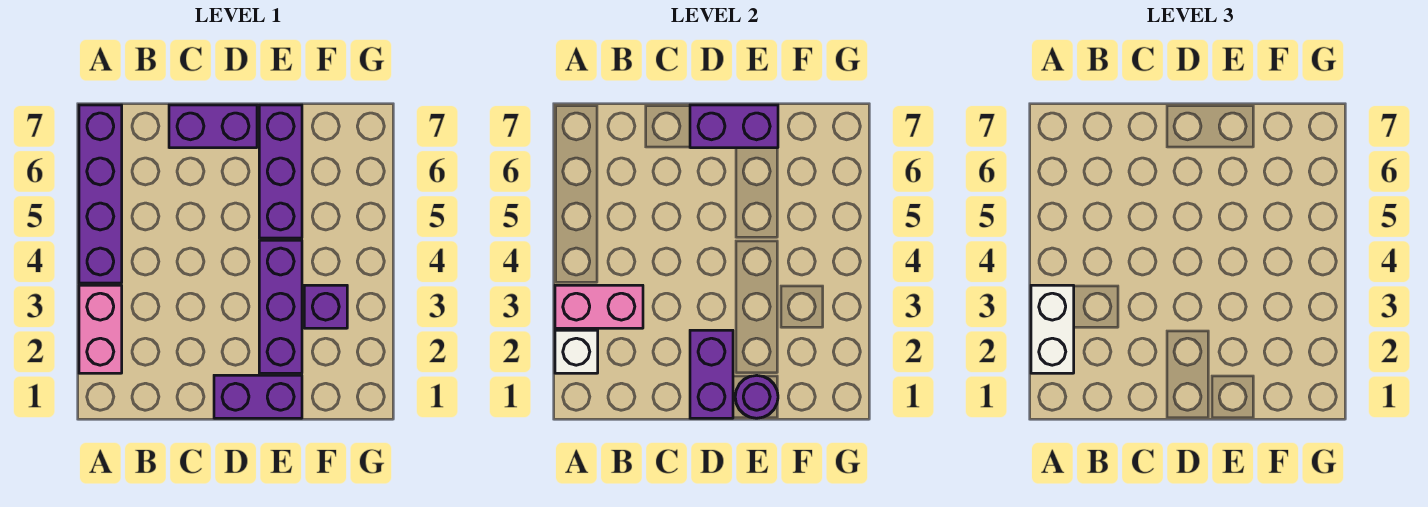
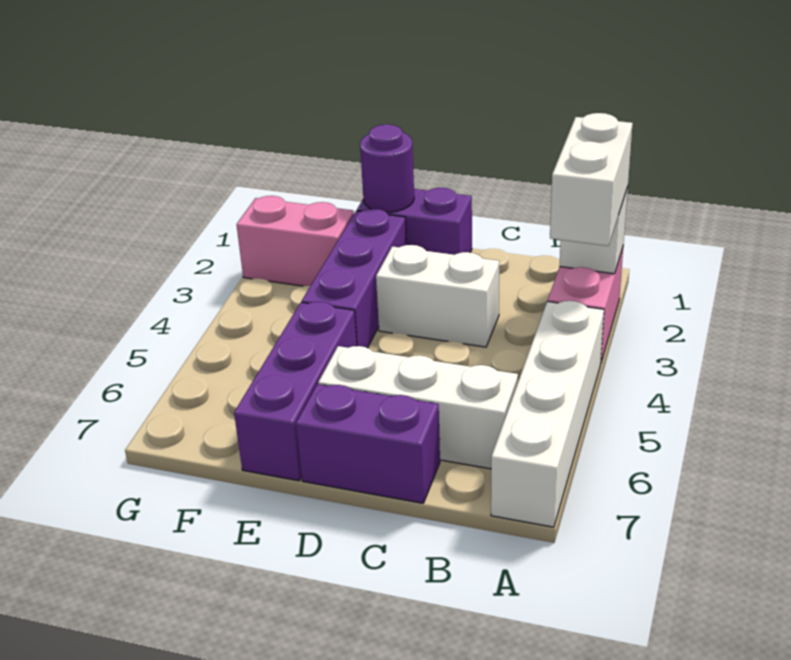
pink brick A3:B3 level 2 -> pink brick F2:G2 level 1
purple brick A4:A7 level 1 -> white brick A4:A7 level 1
none -> white brick B6:D6 level 1
none -> white brick C3:D3 level 1
purple brick D1:D2 level 2 -> none
purple brick D7:E7 level 2 -> none
purple brick F3 level 1 -> none

